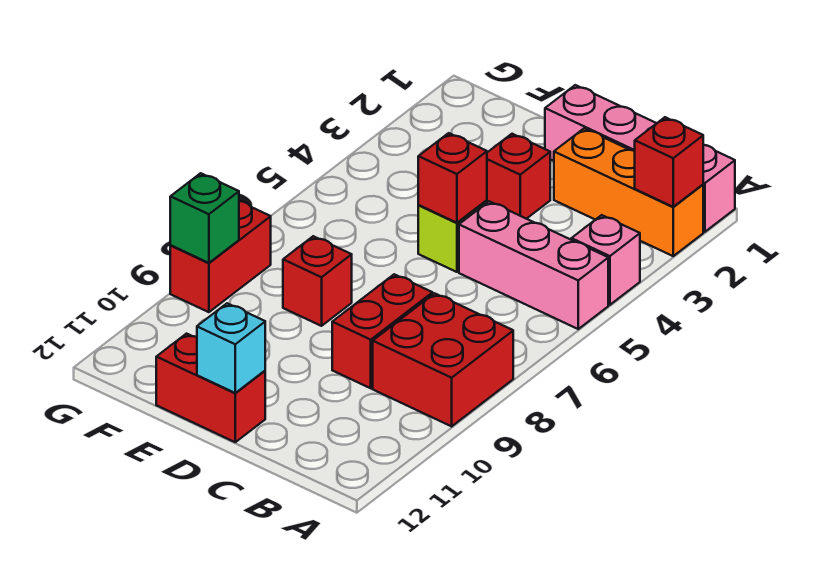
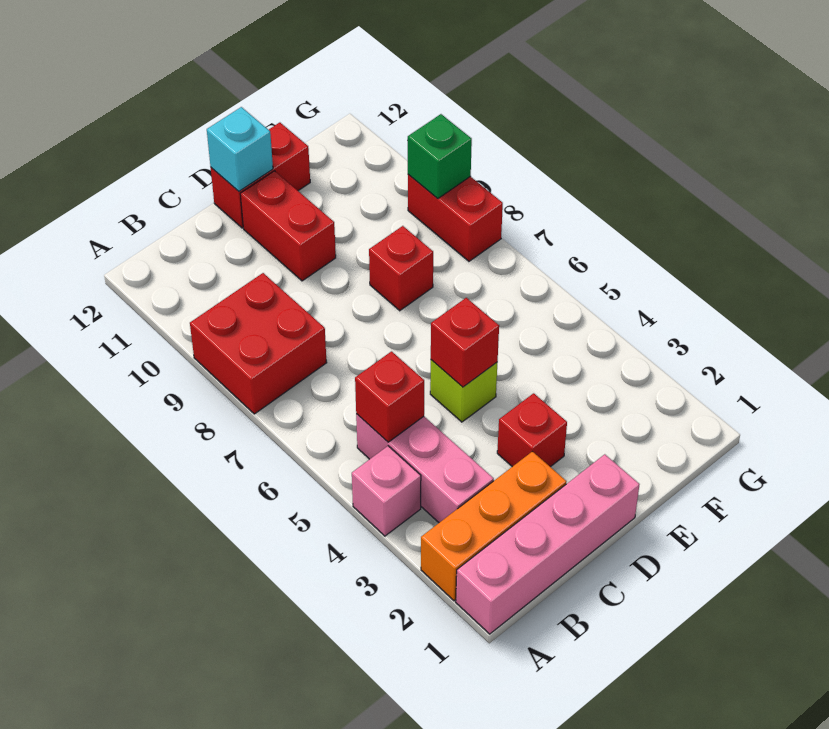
red brick A2 level 2 -> red brick B5 level 2
pink brick A5:C5 level 1 -> pink brick B3:B5 level 1
red brick C8:C9 level 1 -> red brick D10:D11 level 1

